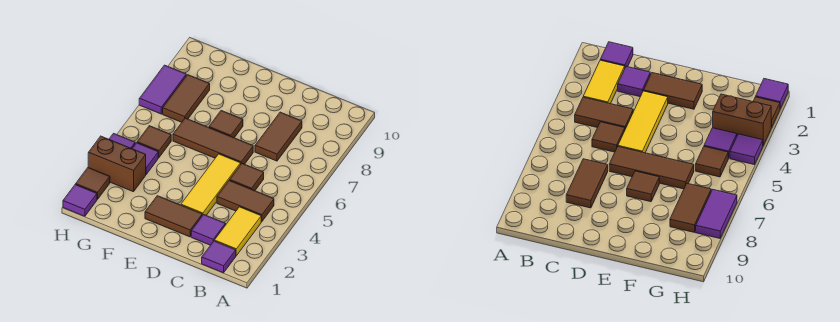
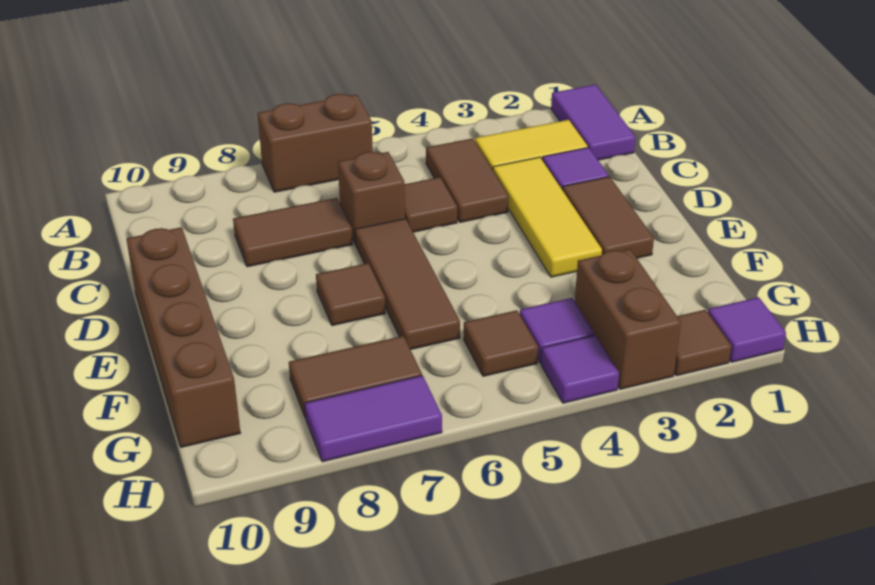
none -> brown brick A6:A7 level 1
purple tile B1 level 1 -> purple tile A1:B1 level 1
none -> brown brick C6 level 1
yellow tile D3:D5 level 1 -> yellow tile C3:E3 level 1
none -> brown brick D10:G10 level 1

